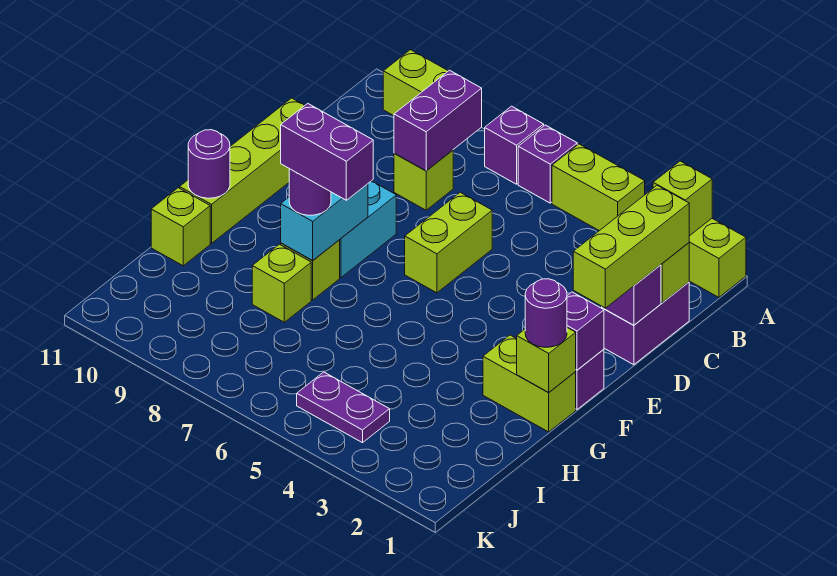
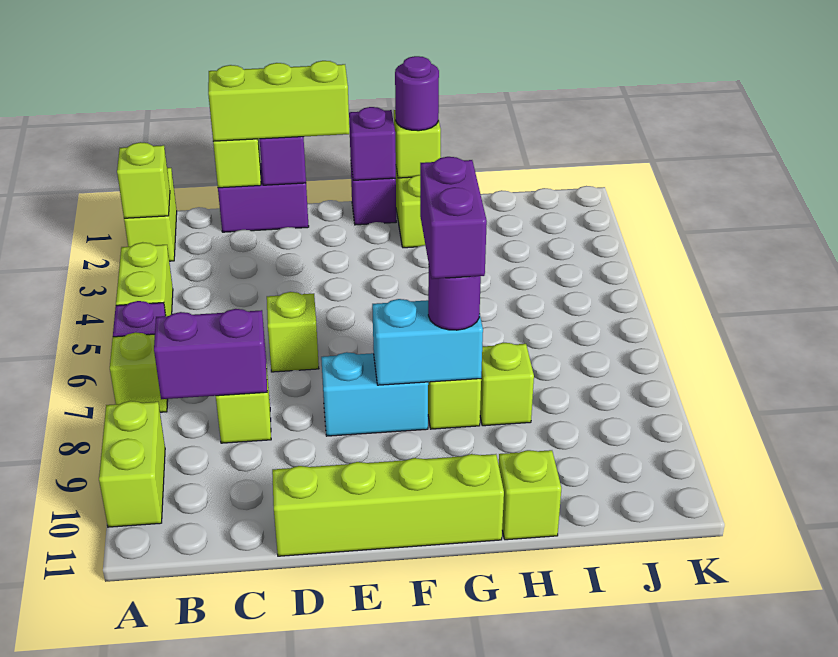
purple brick A7 level 1 -> lime brick A7 level 1
lime brick D6:E6 level 1 -> lime brick D6 level 1
purple round brick G11 level 2 -> none
purple plate J4:J5 level 1 -> none

